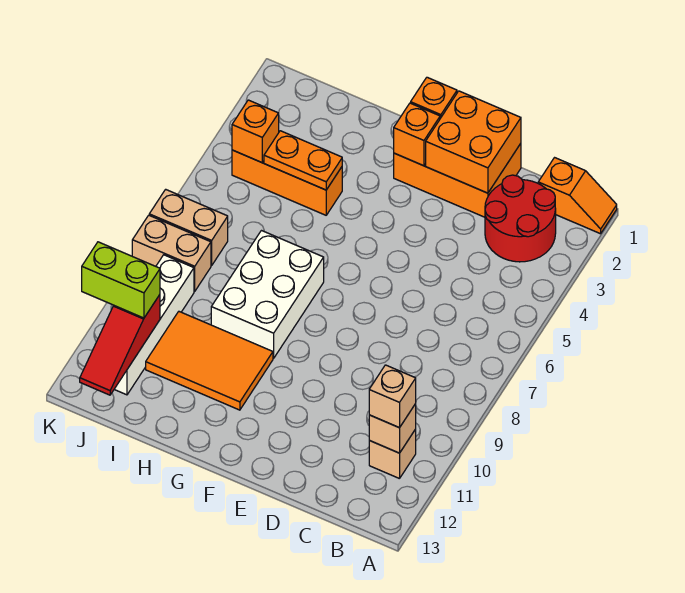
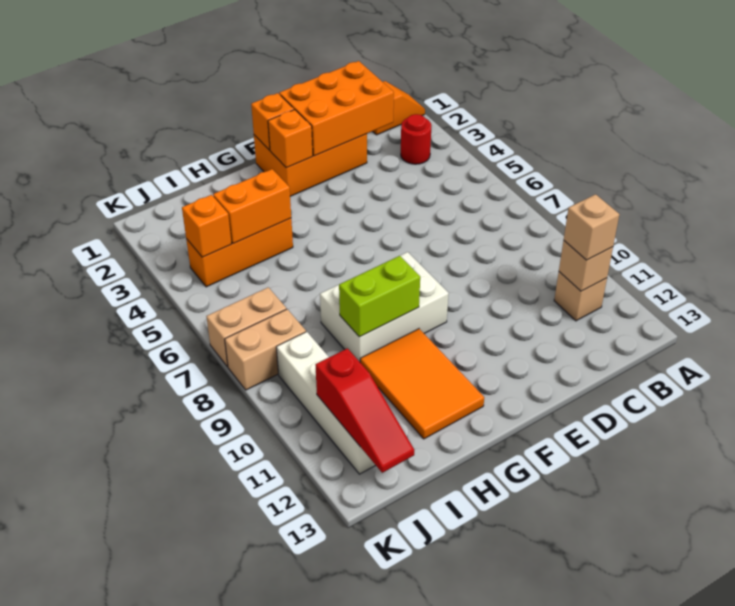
red round brick B2:C3 level 1 -> red round brick B3 level 1
orange brick D1:E2 level 2 -> orange brick C1:E2 level 2
white brick G7:H9 level 1 -> white brick F8:H9 level 1
orange tile G10:I11 level 1 -> orange tile G10:H12 level 1
orange plate H4:I4 level 2 -> orange brick H4:I4 level 2
lime brick J11:K11 level 3 -> lime brick G9:H9 level 2

